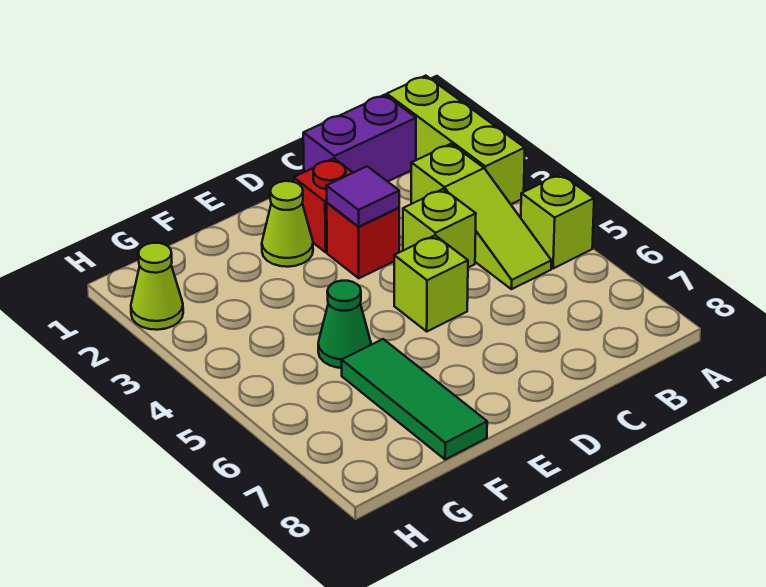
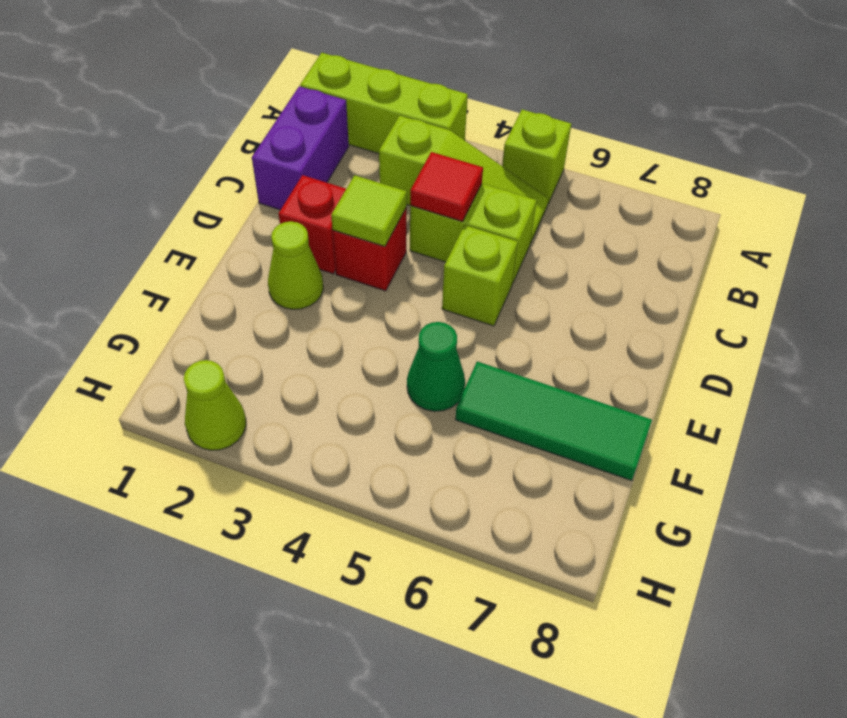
lime brick C4 level 1 -> lime brick C4:C5 level 1
none -> red tile C4 level 2
purple tile D3 level 2 -> lime tile D3 level 2

